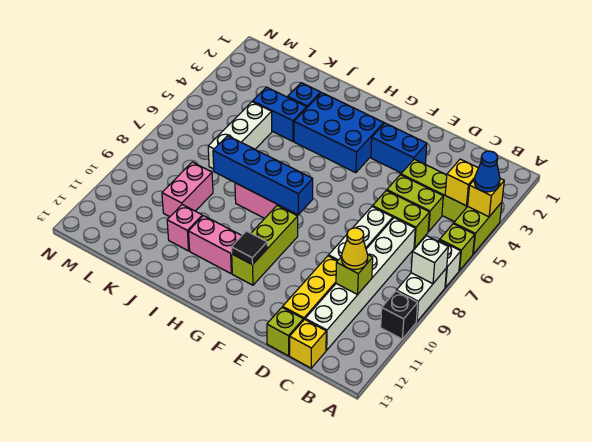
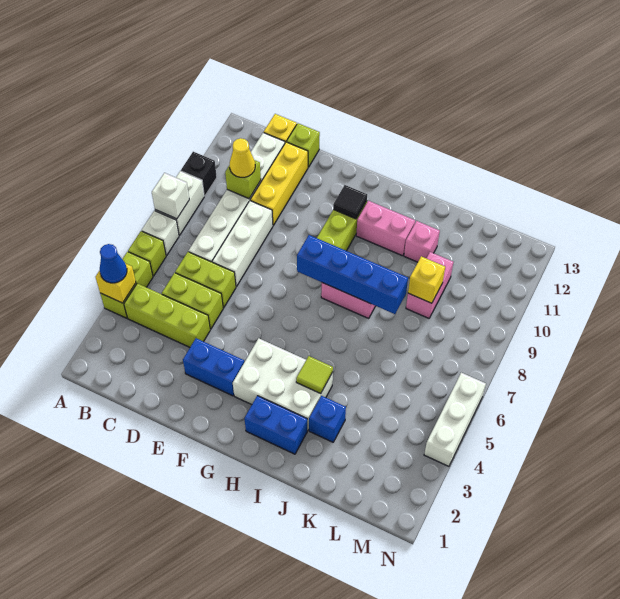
yellow brick B4 level 2 -> yellow brick K9 level 2
blue brick G3:I4 level 1 -> white brick G3:I4 level 1
none -> lime tile I4 level 2
blue brick J4:K4 level 1 -> blue brick H2:I2 level 1
white brick K5:K7 level 1 -> white brick N4:N6 level 1

